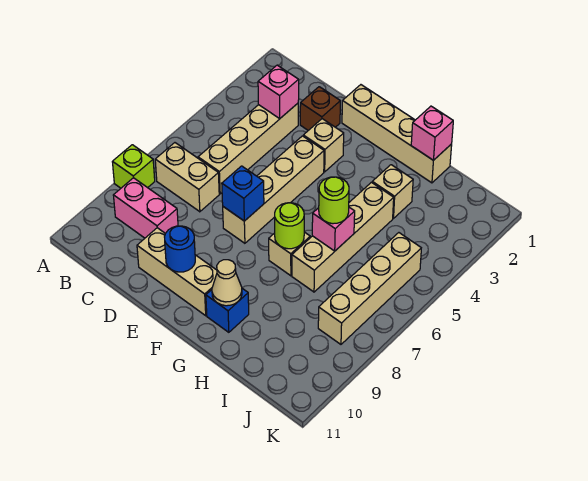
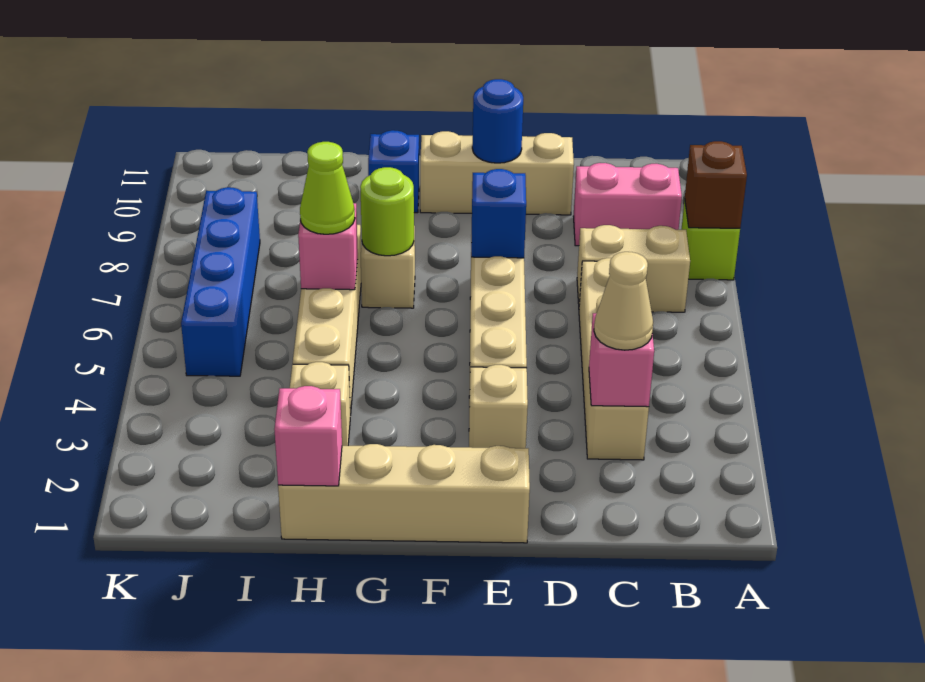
brown brick D2 level 1 -> brown brick A8 level 2
tan cone G10 level 2 -> tan cone C3 level 3
lime round brick H6 level 3 -> lime cone H6 level 3
tan brick J5:J8 level 1 -> blue brick J5:J8 level 1

